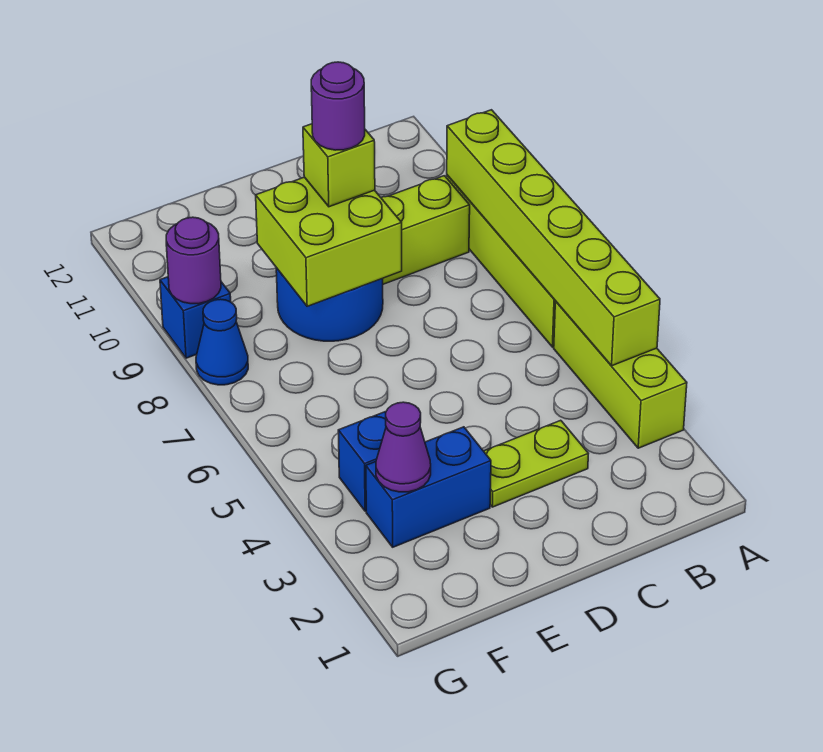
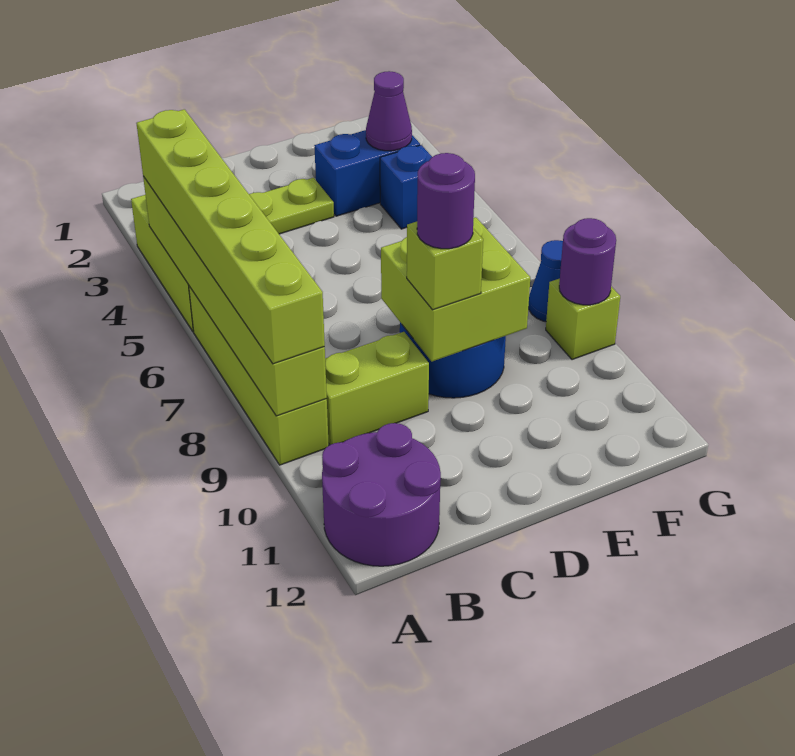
none -> lime brick A4:A9 level 3
none -> purple round brick A11:B12 level 1
blue brick G9 level 1 -> lime brick G9 level 1

